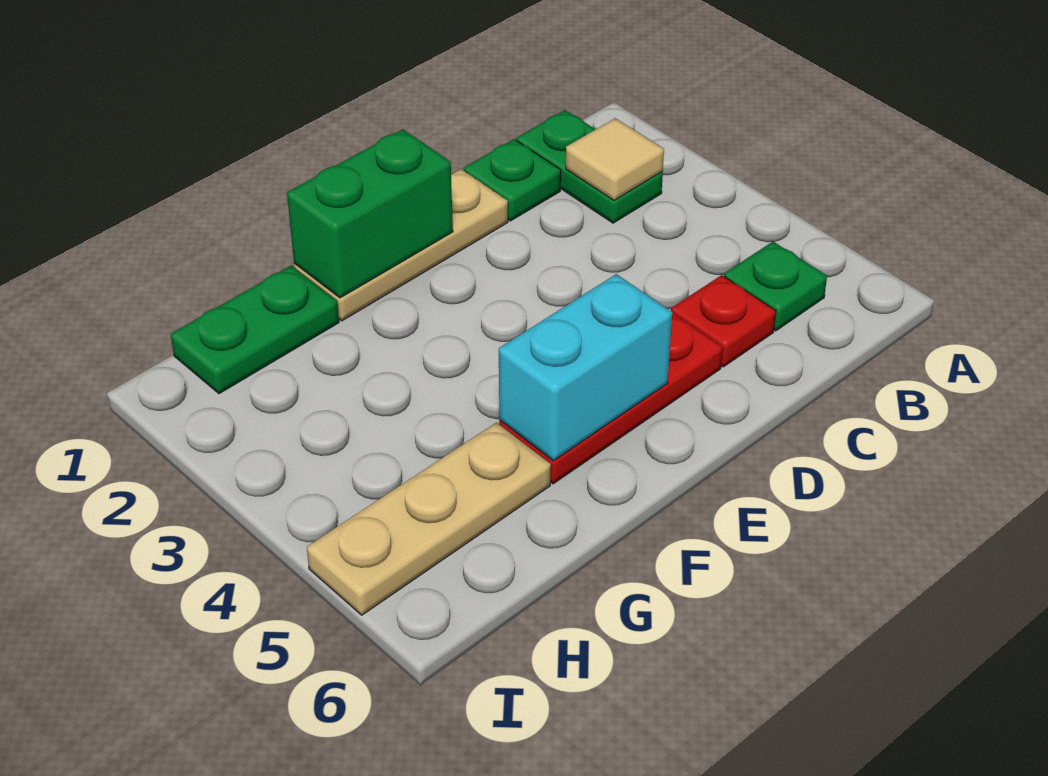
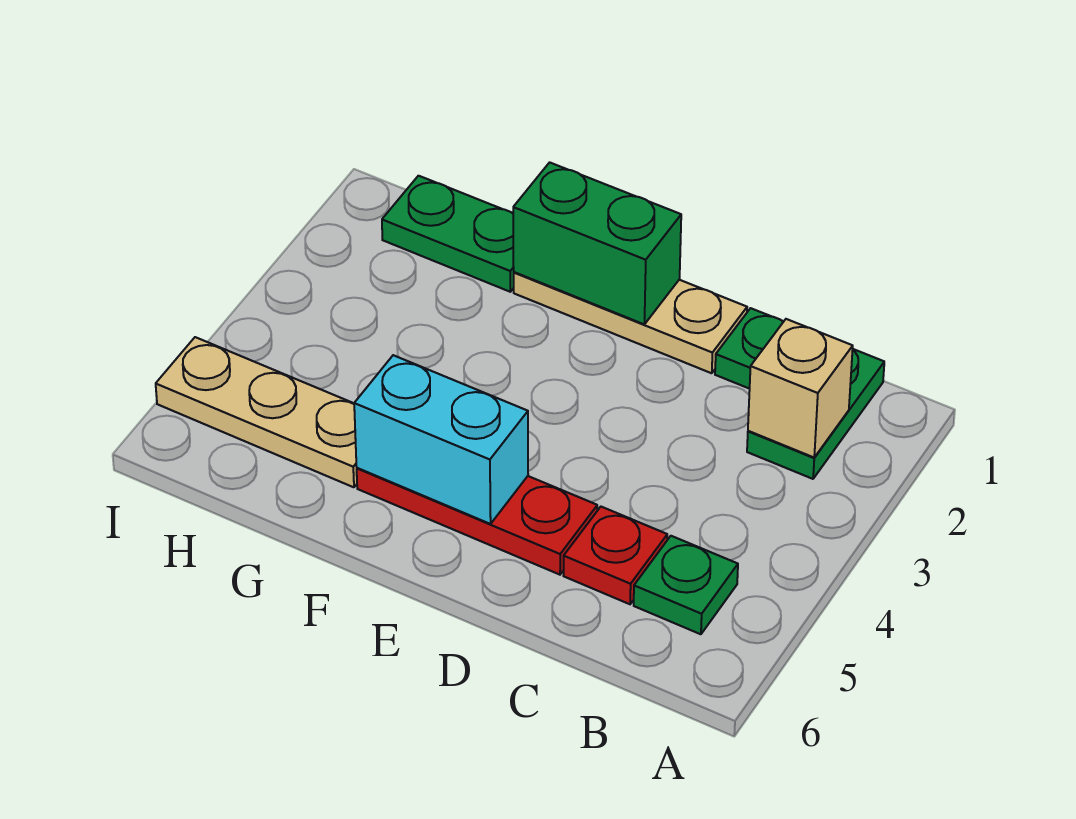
tan tile B2 level 2 -> tan brick B2 level 2

